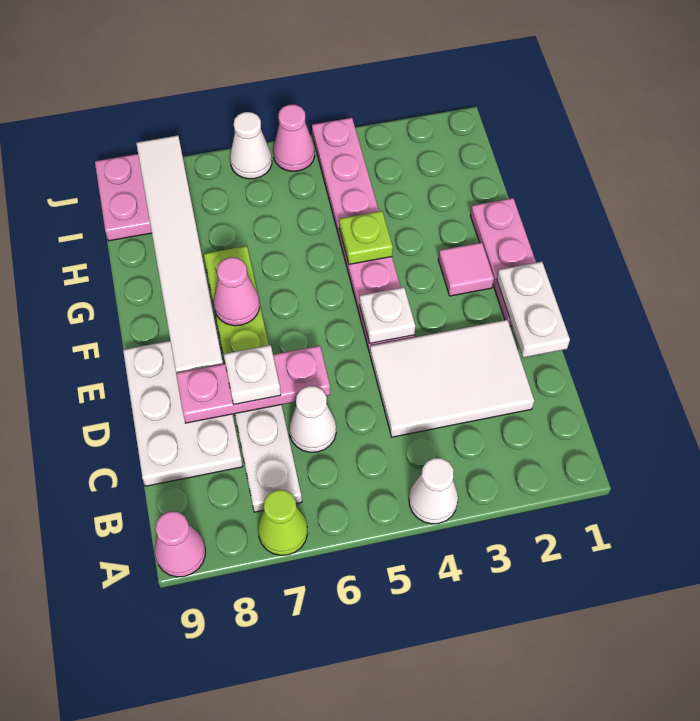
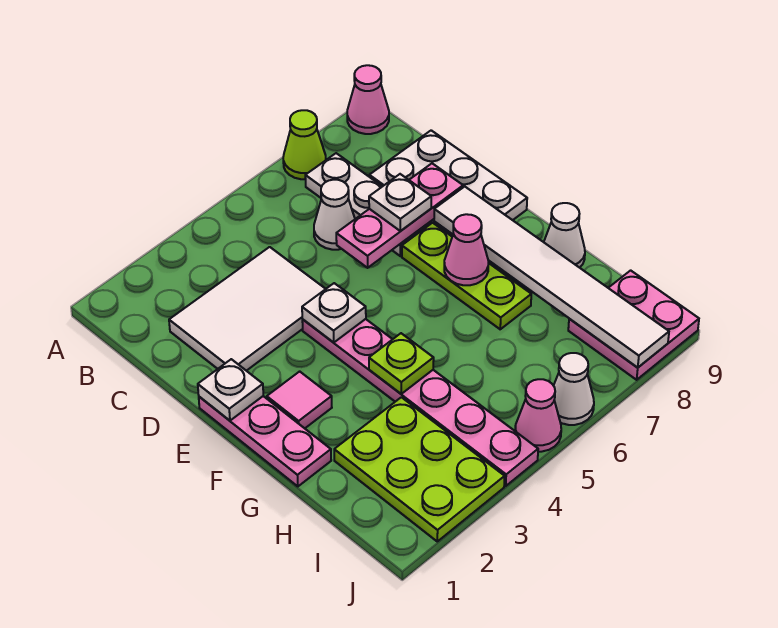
white cone A4 level 1 -> white cone G9 level 1
white plate D1:E1 level 2 -> white plate E1 level 2
none -> lime plate H2:J3 level 1

